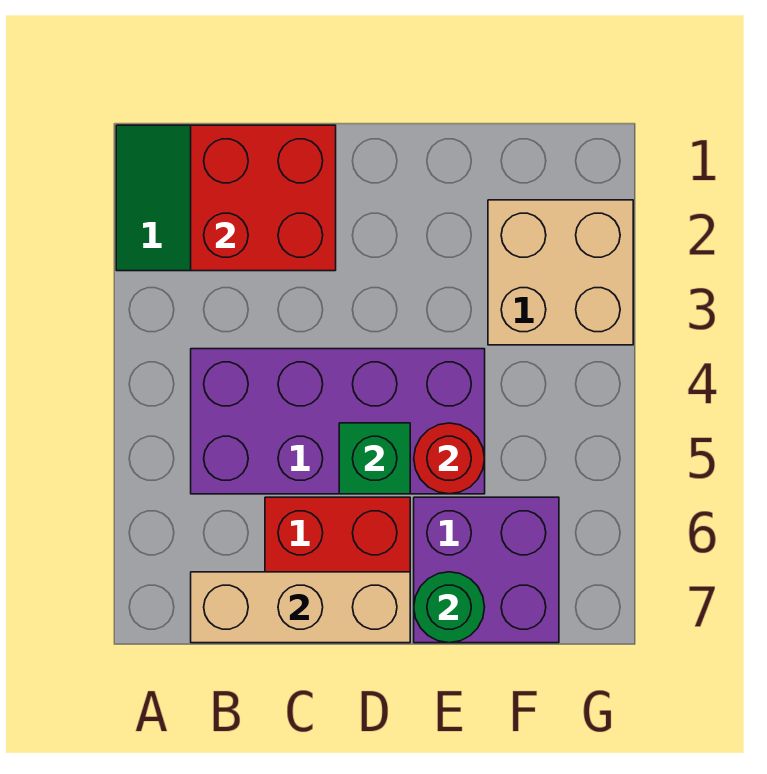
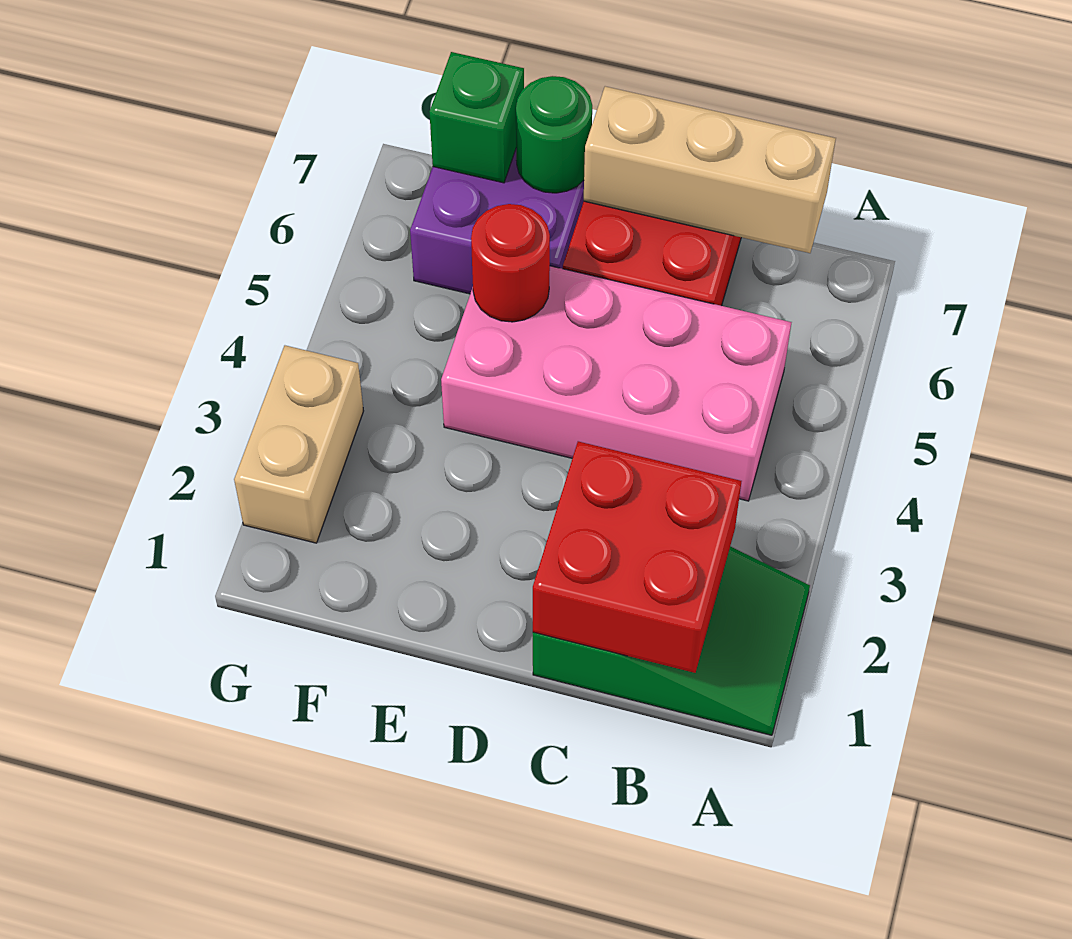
purple brick B4:E5 level 1 -> pink brick B4:E5 level 1
green brick D5 level 2 -> green brick F7 level 2
tan brick F2:G3 level 1 -> tan brick G2:G3 level 1

